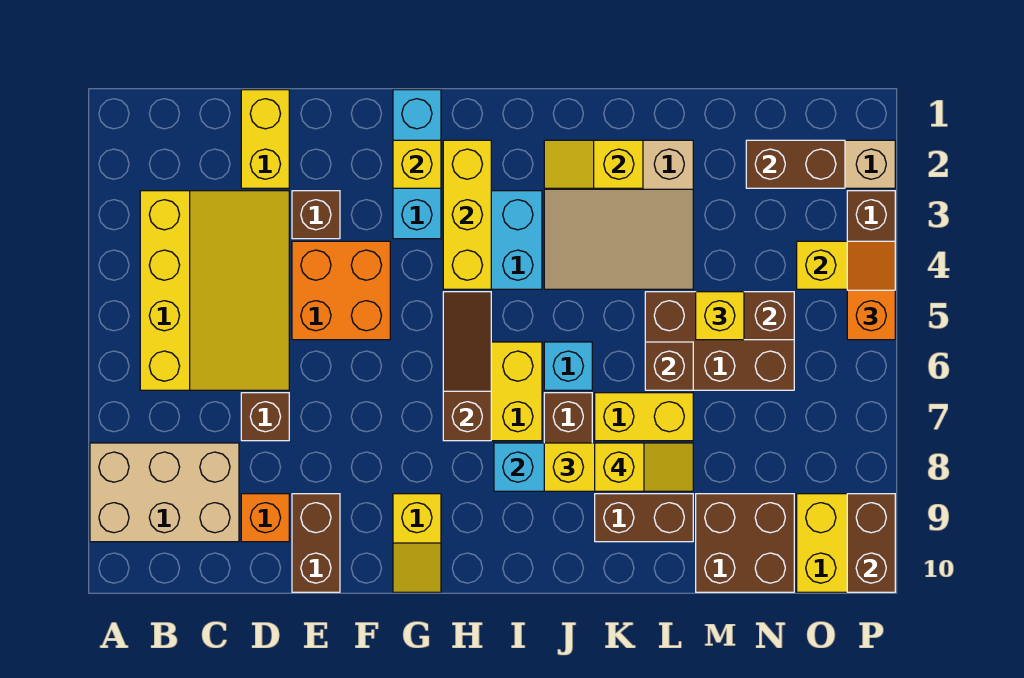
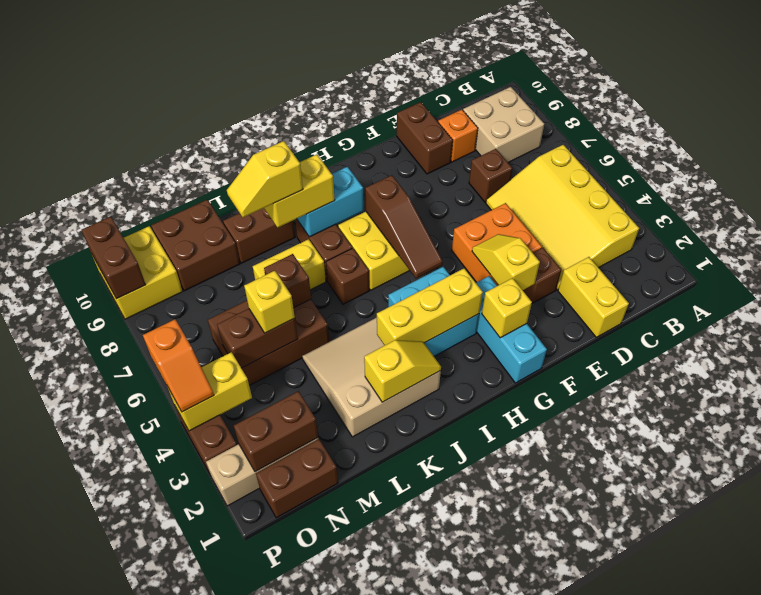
tan brick A8:C9 level 1 -> tan brick B8:C9 level 1
yellow slope G9:G10 level 1 top 9 -> yellow slope F3:F4 level 2 top 3
yellow brick H2:H4 level 2 -> yellow brick H3:J3 level 2
cyan brick J6 level 1 -> brown brick J6 level 1
none -> brown brick N1:O1 level 1

